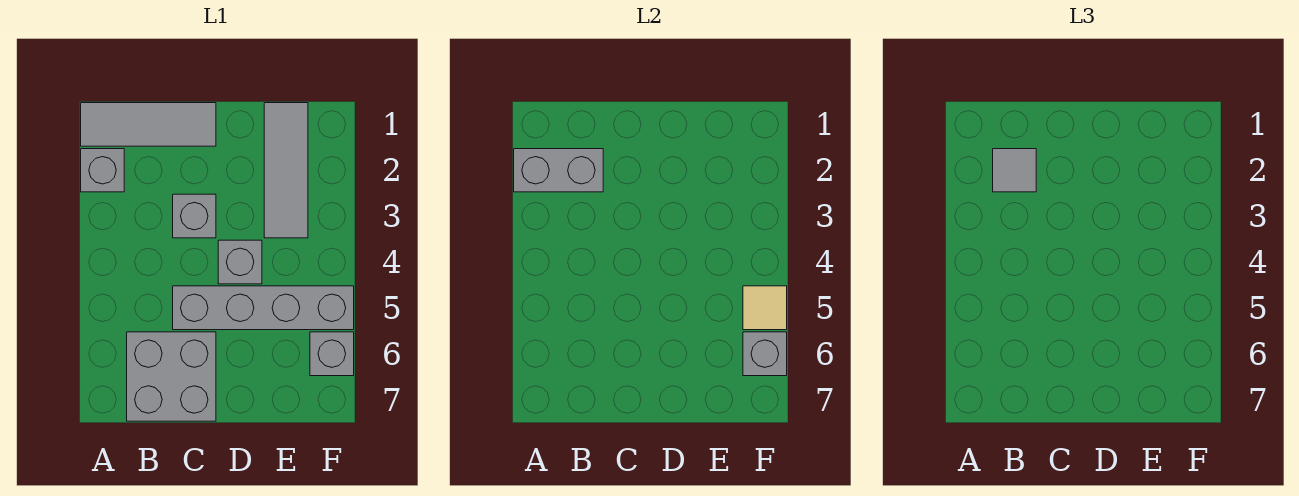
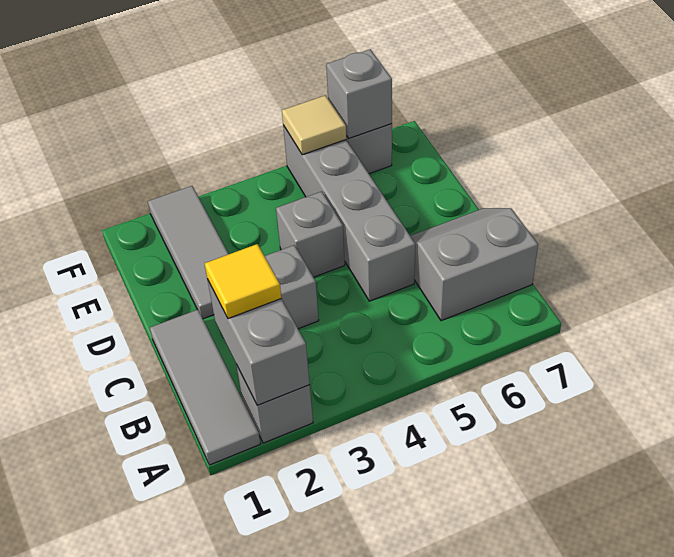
grey tile B2 level 3 -> yellow tile B2 level 3
grey brick B6:C7 level 1 -> grey slope B6:C7 level 1 top B
grey tile E1:E3 level 1 -> grey tile D2:F2 level 1

